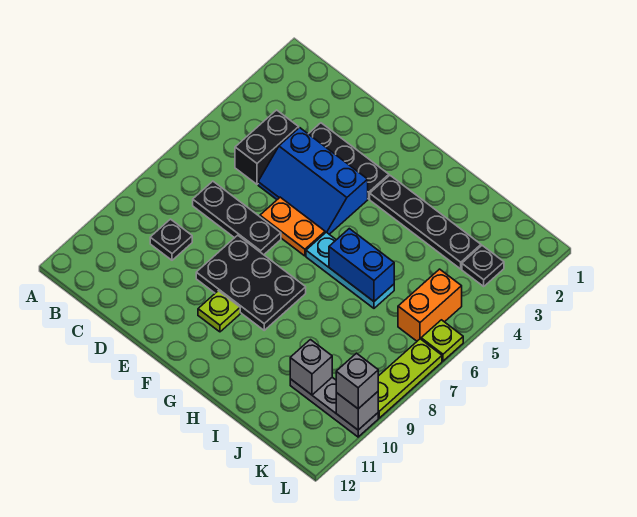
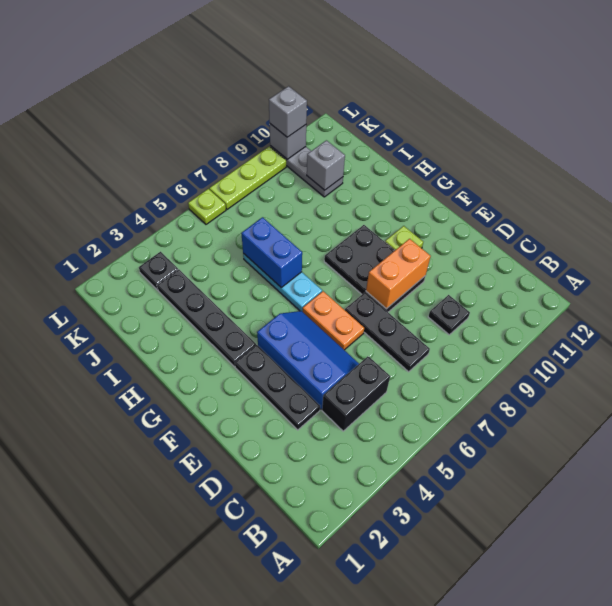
orange brick K5:K6 level 1 -> orange brick E8:E9 level 2

